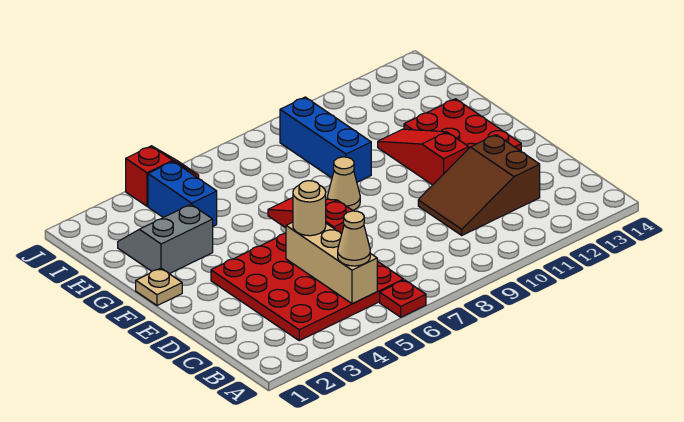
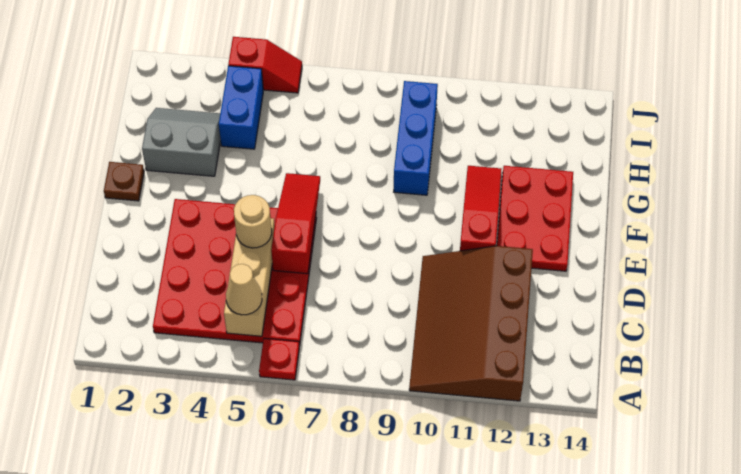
brown slope C10:D12 level 1 top 12 -> brown slope A10:D12 level 1 top 12
tan plate F1 level 1 -> brown plate F1 level 1
tan cone F8 level 1 -> none

